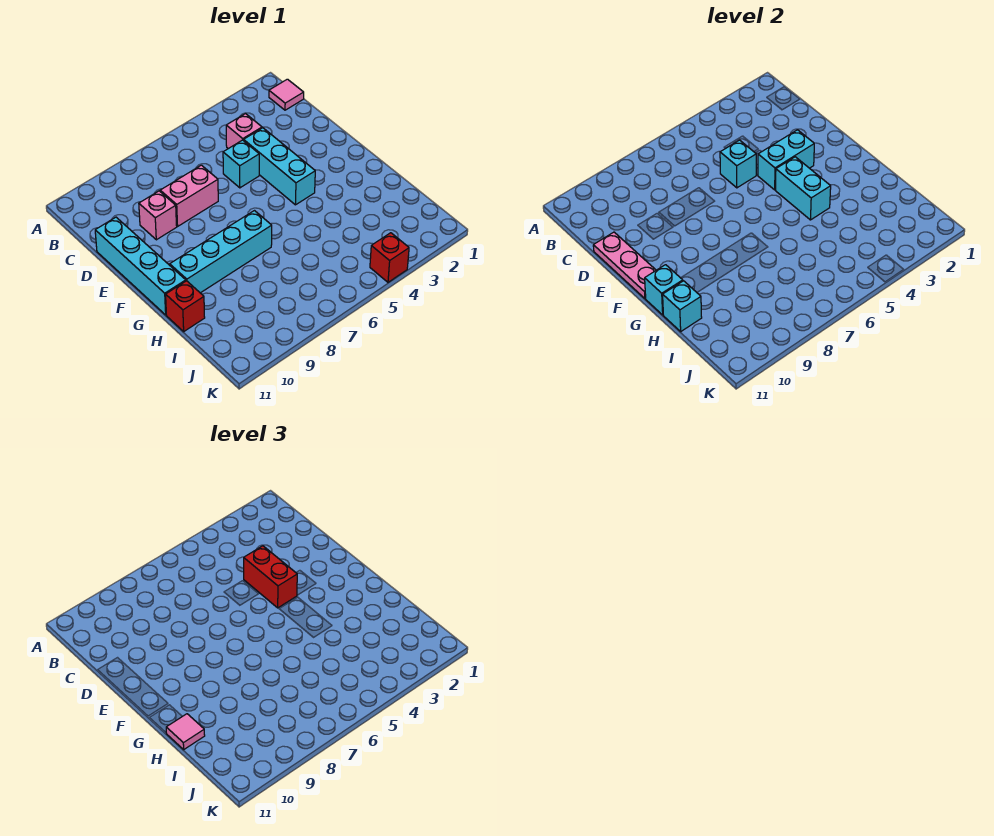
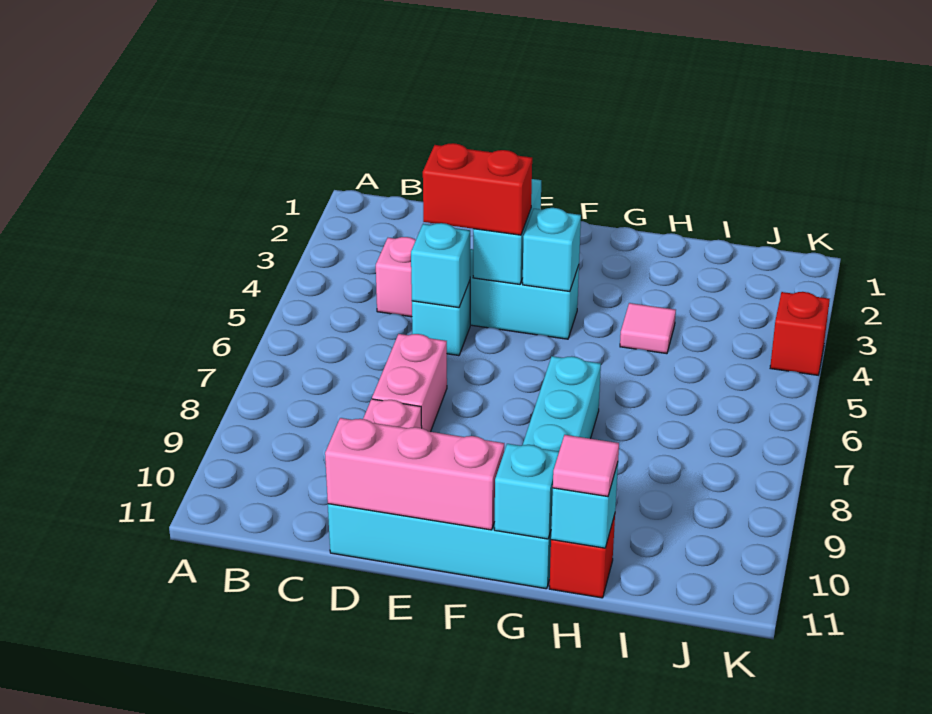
pink tile B1 level 1 -> pink tile H4 level 1
pink plate D11:F11 level 2 -> pink brick D11:F11 level 2
cyan brick F4:G4 level 2 -> cyan brick F4 level 2

